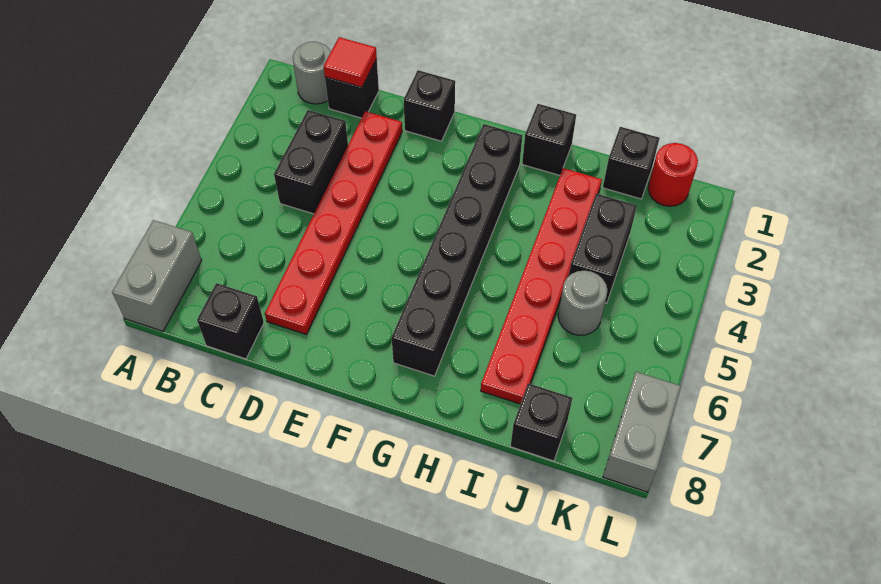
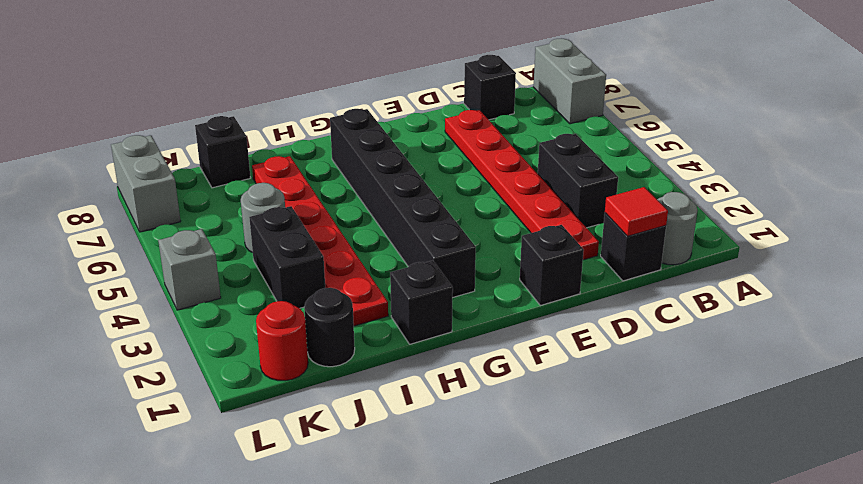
black brick J1 level 1 -> black round brick J1 level 1
none -> grey brick L4 level 1

